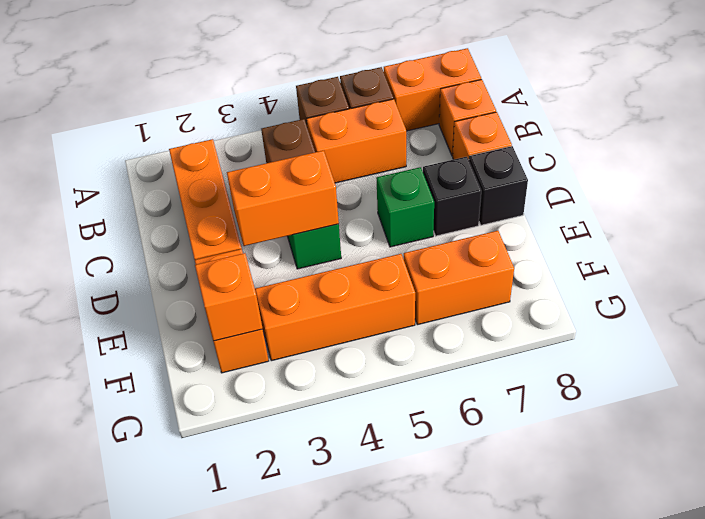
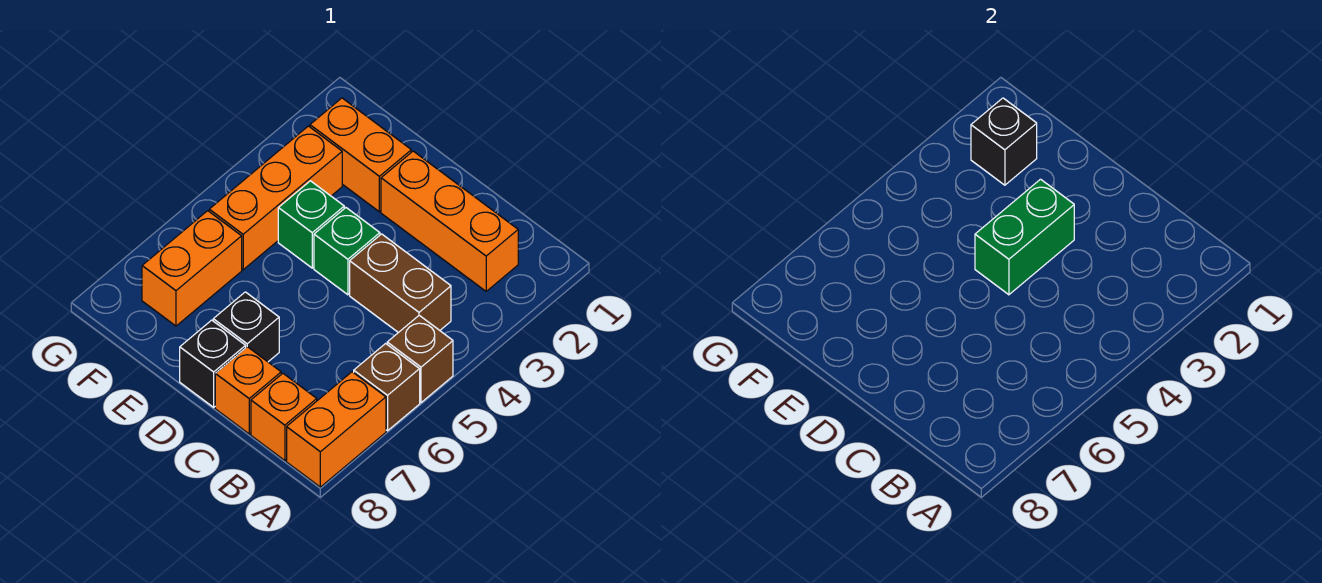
orange brick B5:B6 level 1 -> none
orange brick D3:D4 level 2 -> green brick D3:D4 level 2
green brick D6 level 1 -> green brick E4 level 1
orange brick F2 level 2 -> black brick F2 level 2

